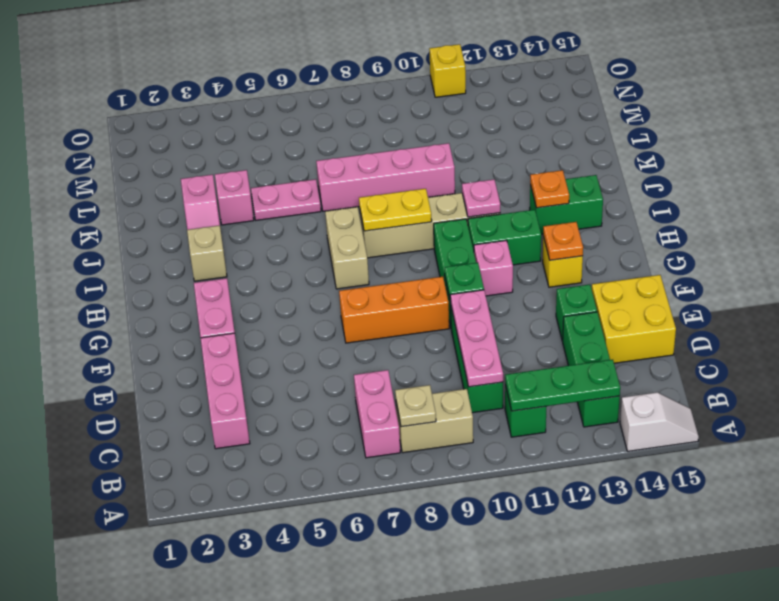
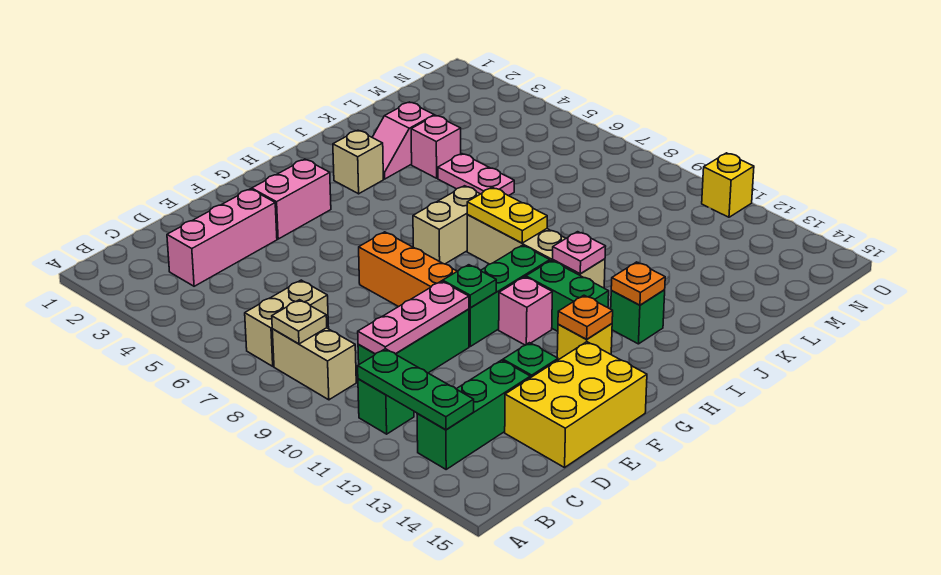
white slope A14:A15 level 1 top 14 -> none
pink brick B7:C7 level 1 -> tan brick B7:C7 level 1
yellow brick D14:E15 level 1 -> yellow brick D14:F15 level 1
green brick I13:I14 level 1 -> green brick I13 level 1
pink brick K7:K10 level 1 -> none

